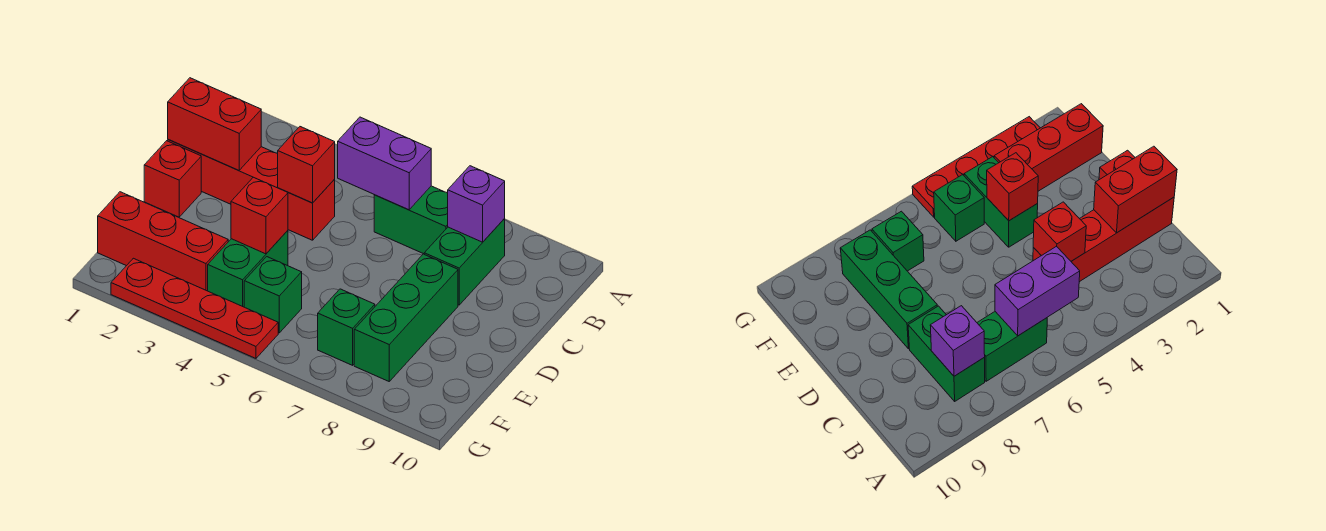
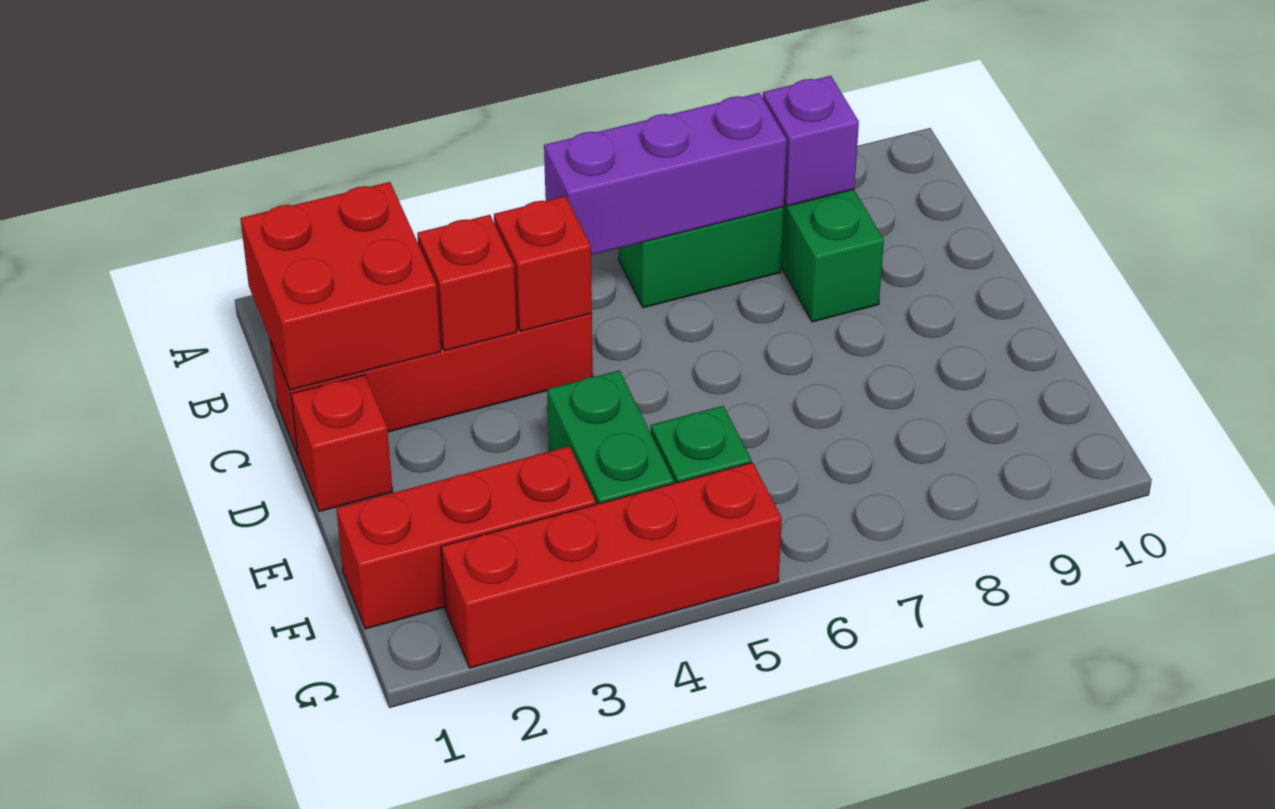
purple brick B5:B6 level 2 -> purple brick B5:B7 level 2
red brick C1:C2 level 2 -> red brick B1:C2 level 2
green brick D8:F8 level 1 -> none
red brick E4 level 2 -> red brick C3 level 2
green brick F7 level 1 -> none
red plate G2:G5 level 1 -> red brick G2:G5 level 1

